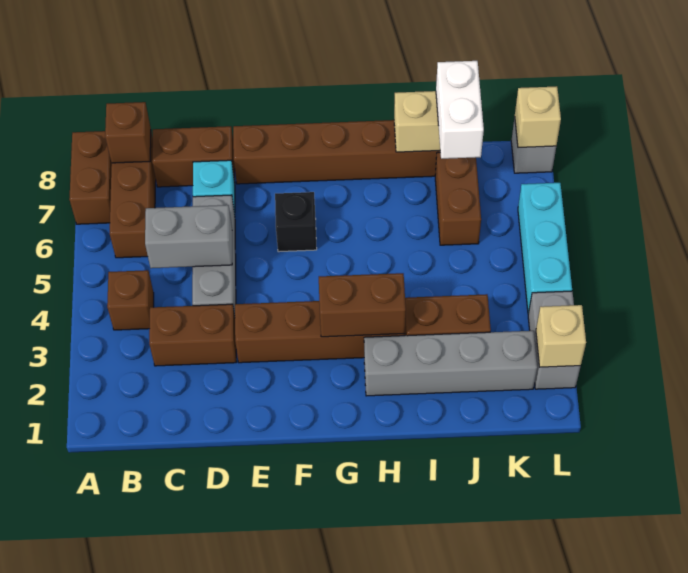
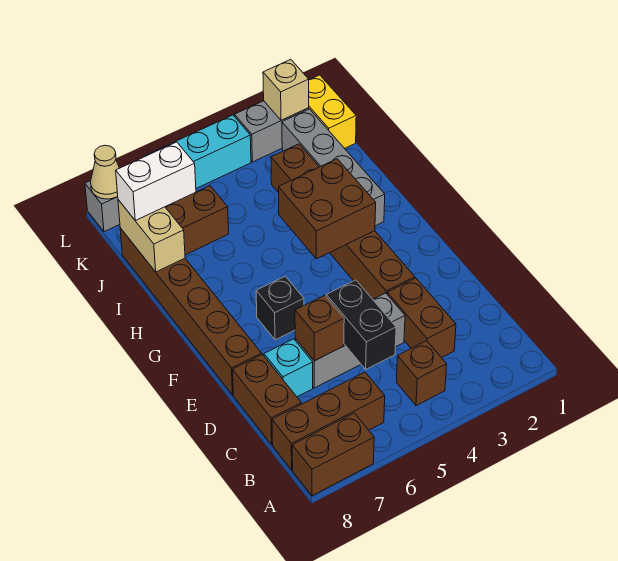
brown brick B8 level 2 -> brown brick D6 level 2
grey brick C5:D5 level 2 -> black brick C5:D5 level 2
brown brick G3:H3 level 2 -> brown brick G3:H4 level 2
none -> yellow brick K1:L1 level 1
tan brick L8 level 2 -> tan cone L8 level 2

